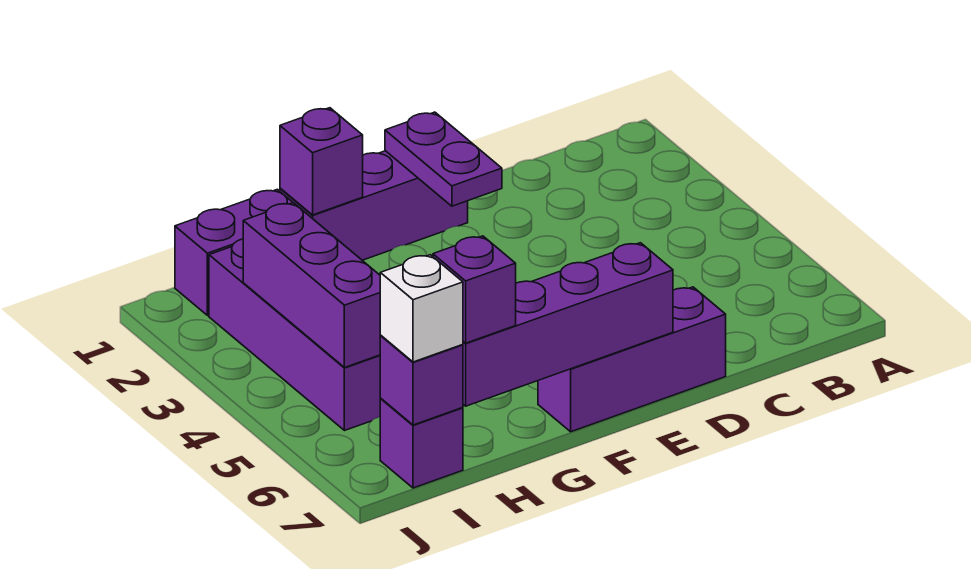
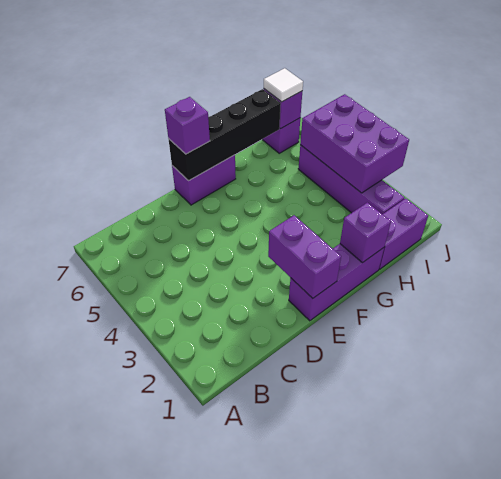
purple brick D7:F7 level 1 -> purple brick E7:F7 level 1
purple plate E1:E2 level 2 -> purple brick E1:E2 level 2
purple brick E7:H7 level 2 -> black brick E7:H7 level 2
purple brick H7 level 3 -> purple brick E7 level 3
purple brick I3:I5 level 2 -> purple brick I3:J5 level 2
white brick I7 level 3 -> white tile I7 level 3

